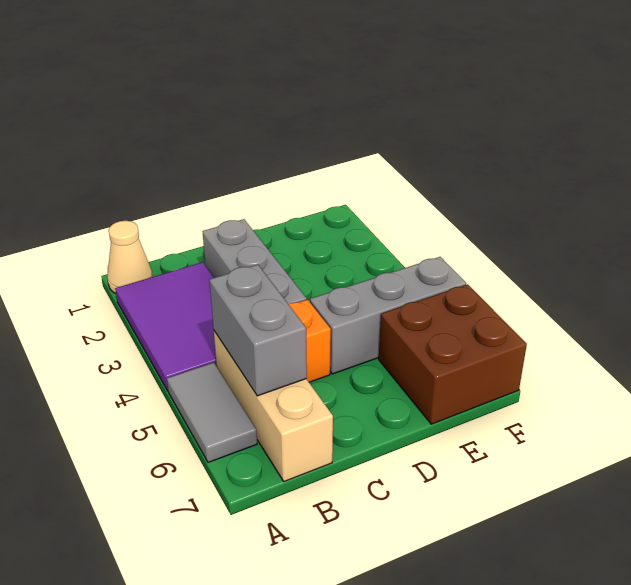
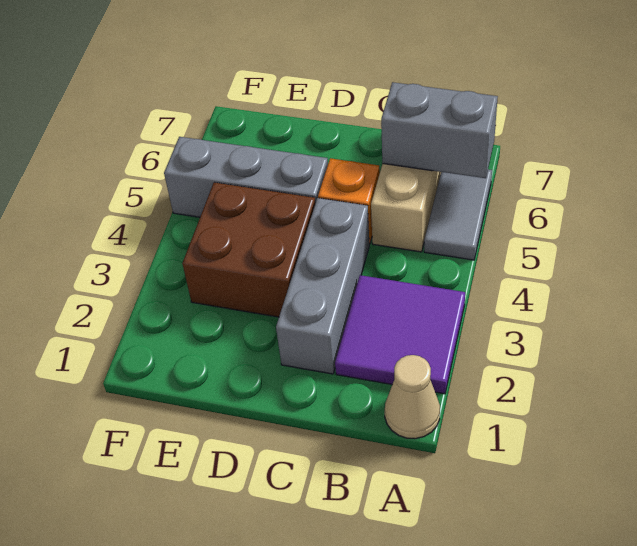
purple tile A2:B4 level 1 -> purple tile A2:B3 level 1
grey brick B5:B6 level 2 -> grey brick A6:B6 level 2
brown brick E6:F7 level 1 -> brown brick D3:E4 level 1

